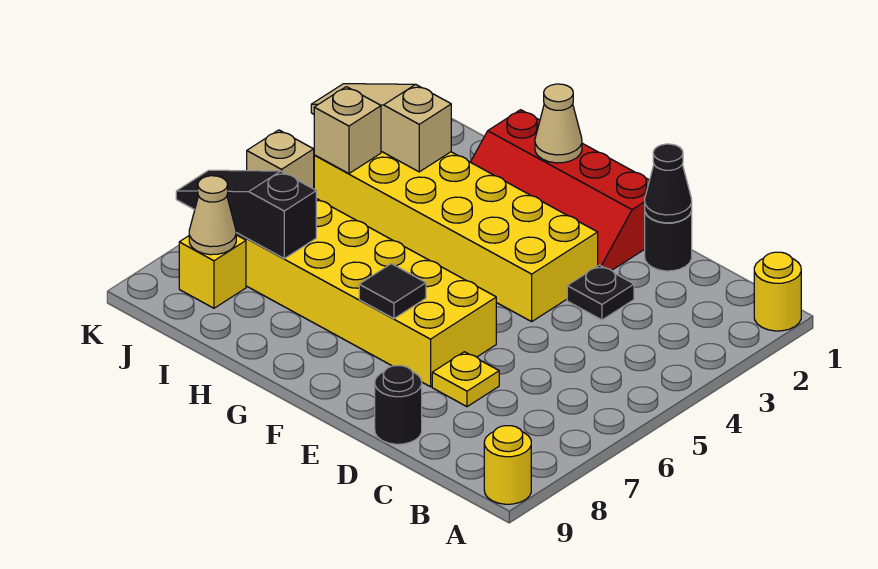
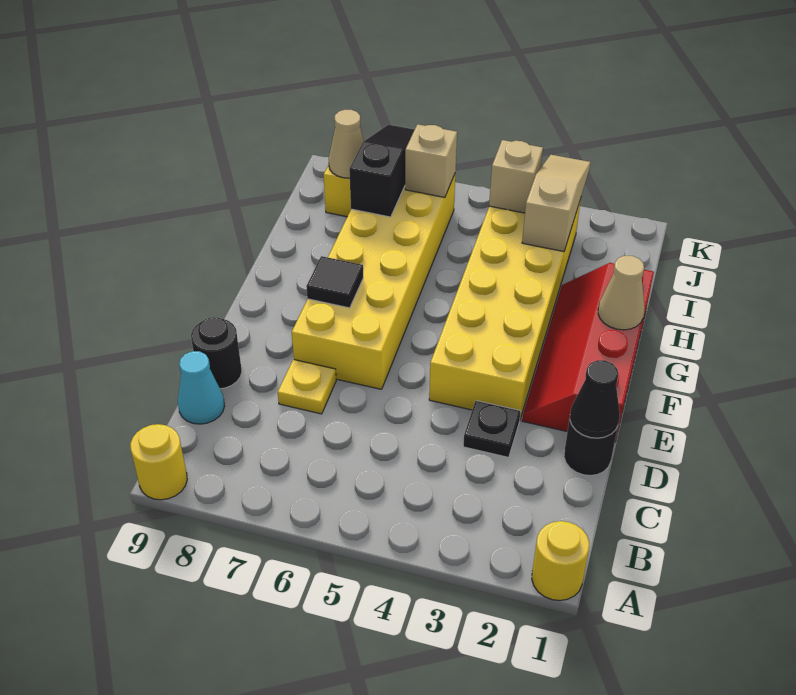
none -> cyan cone C9 level 1

